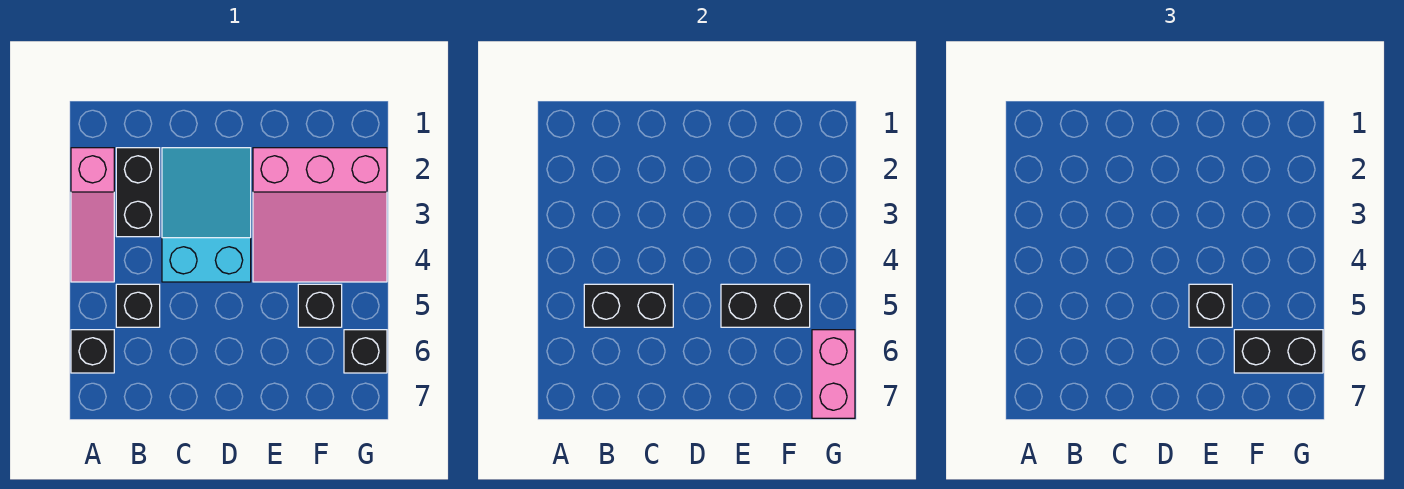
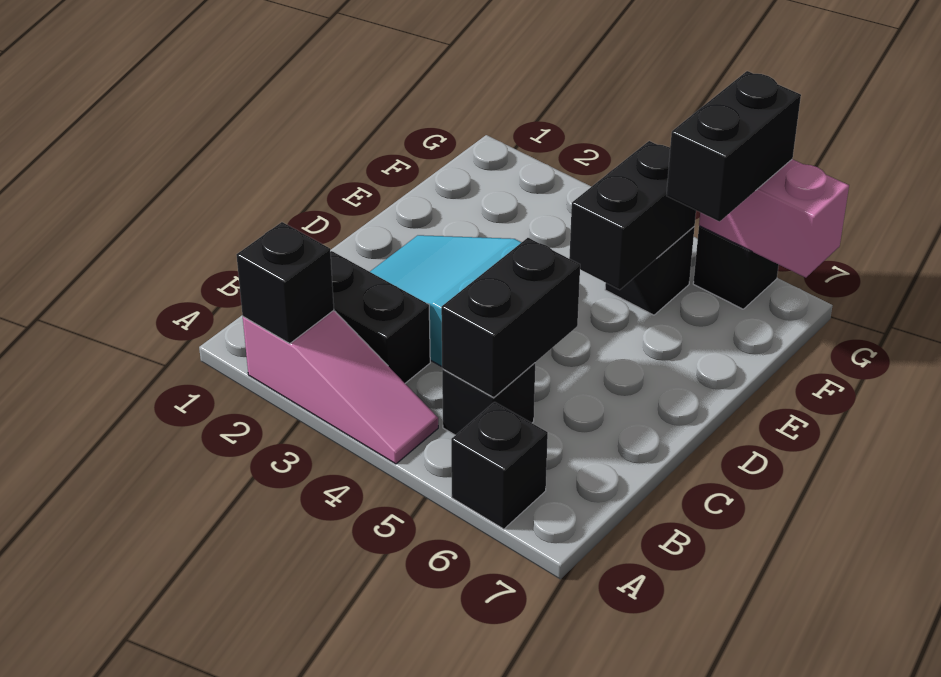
pink slope E2:G4 level 1 top 2 -> none
black brick E5 level 3 -> black brick A2 level 2

